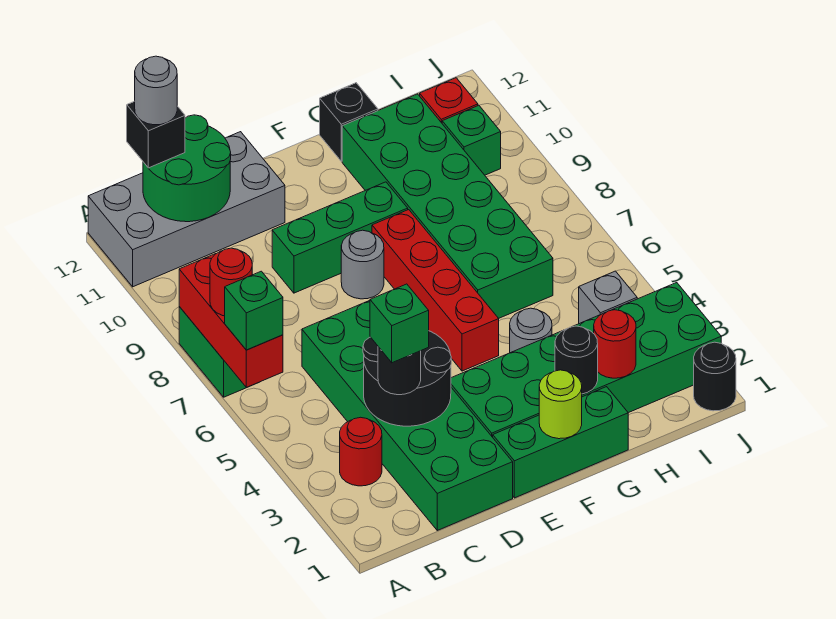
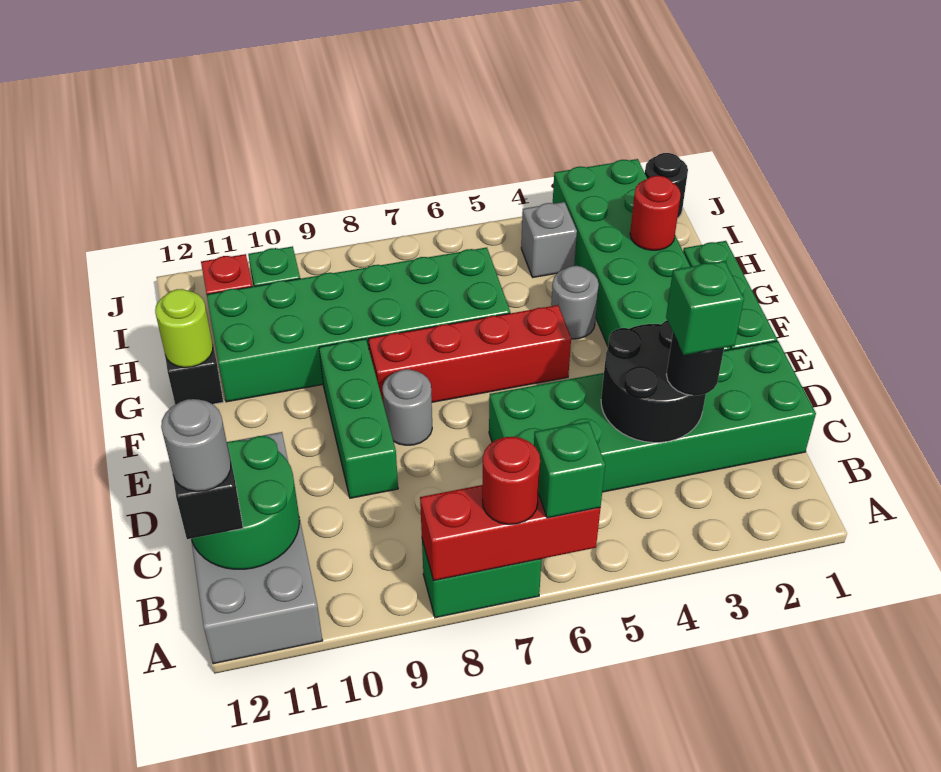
red round brick B3 level 1 -> none
lime round brick F1 level 2 -> lime round brick G12 level 2
black round brick G2 level 2 -> none

